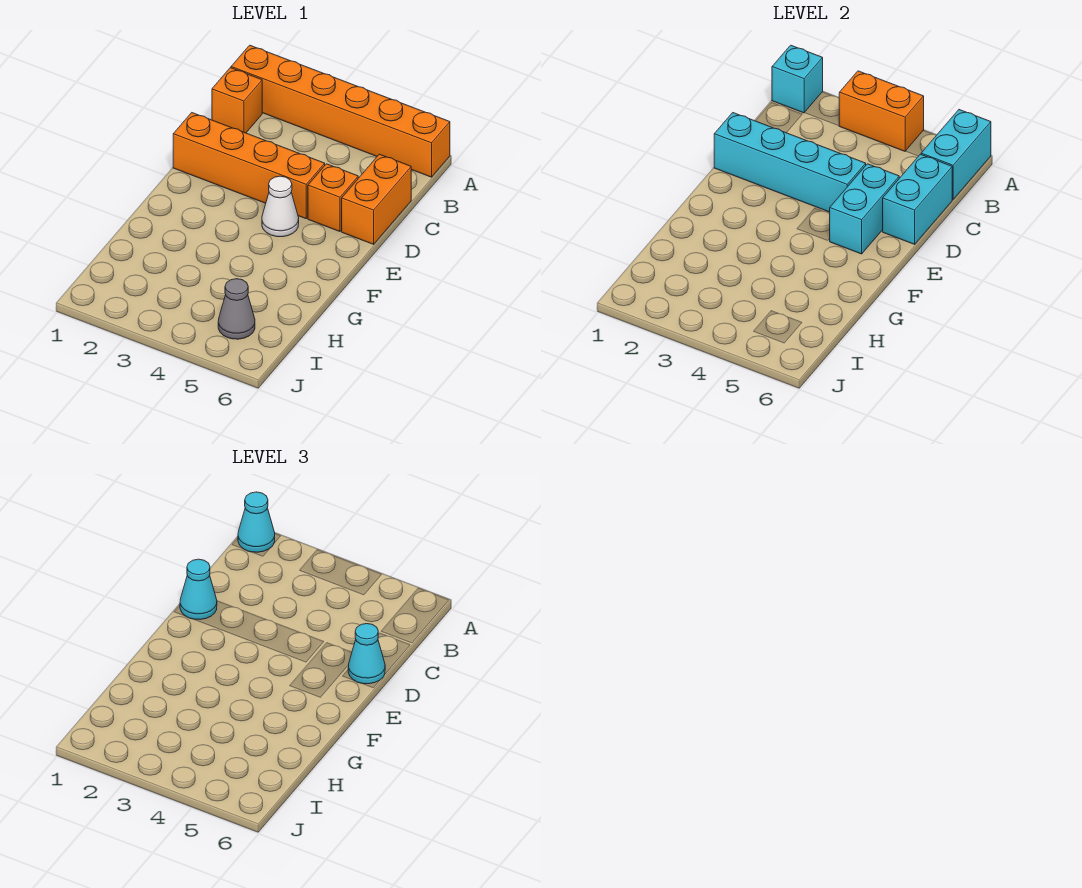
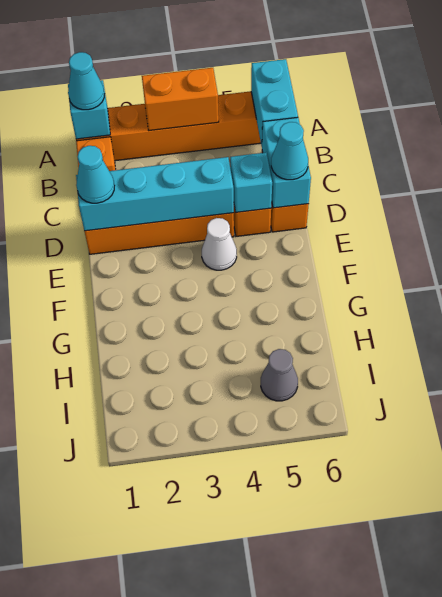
cyan brick D5:E5 level 2 -> cyan brick D5 level 2

